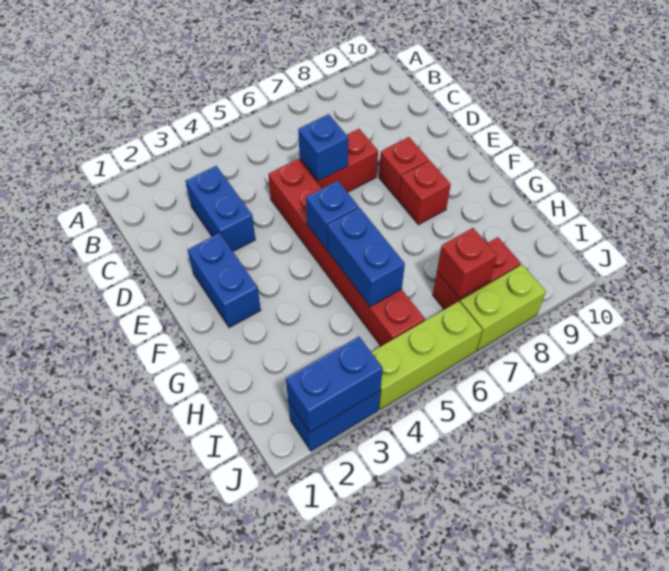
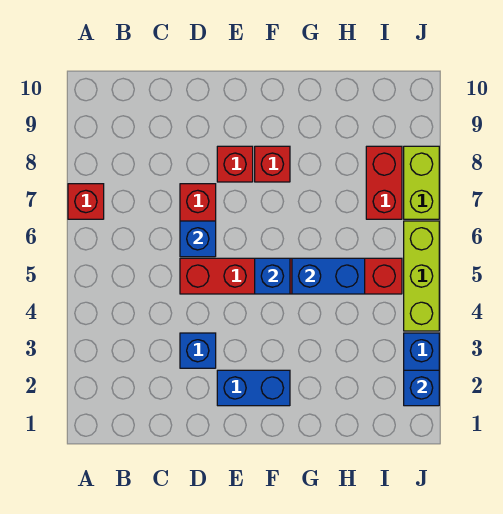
blue brick C3:D3 level 1 -> blue brick D3 level 1
red brick I7 level 2 -> red brick A7 level 1
blue brick J2:J3 level 2 -> blue brick J2 level 2

